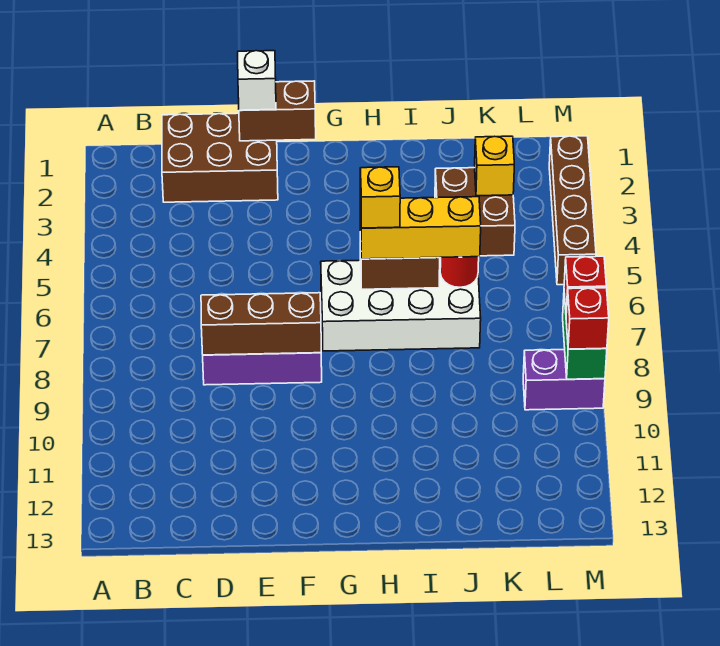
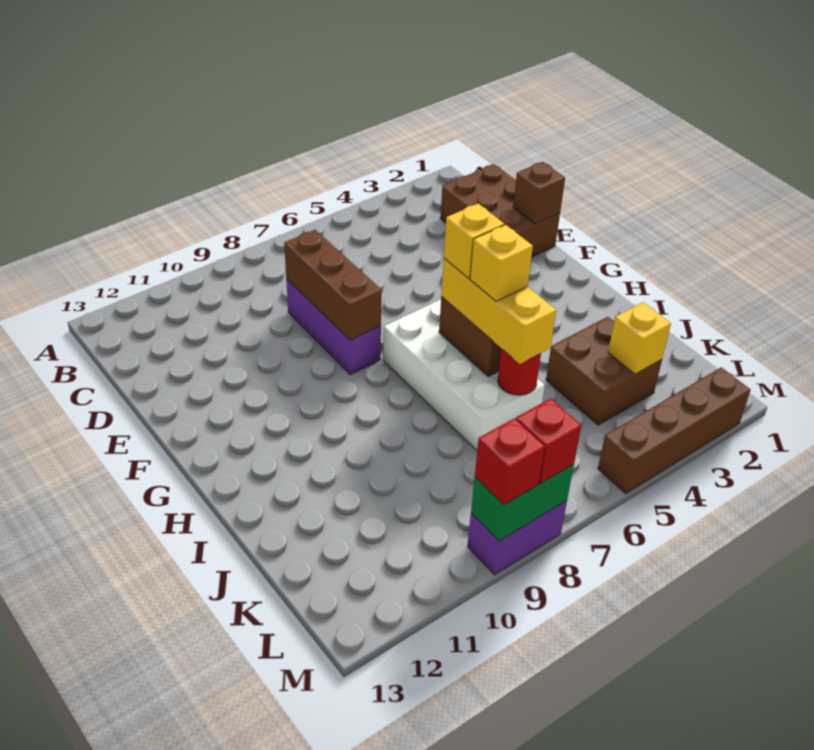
brown brick E1:F1 level 2 -> brown brick E1 level 2
white brick E1 level 3 -> none
none -> yellow brick I6 level 4
purple brick L9:M9 level 1 -> purple brick M8:M9 level 1

